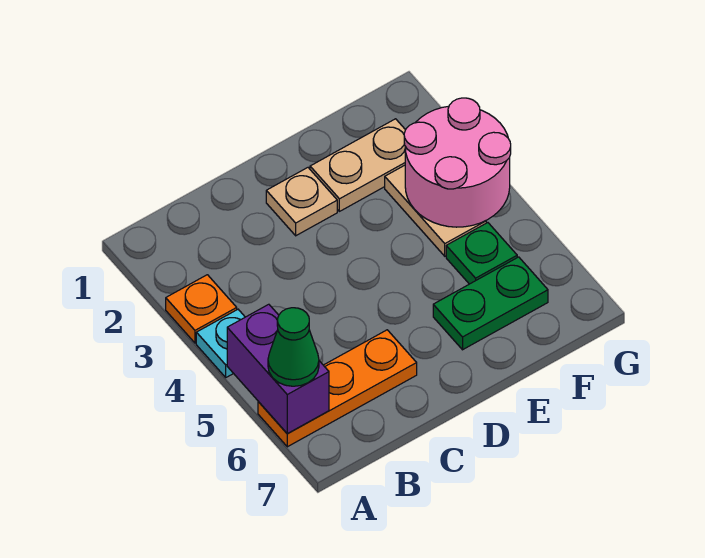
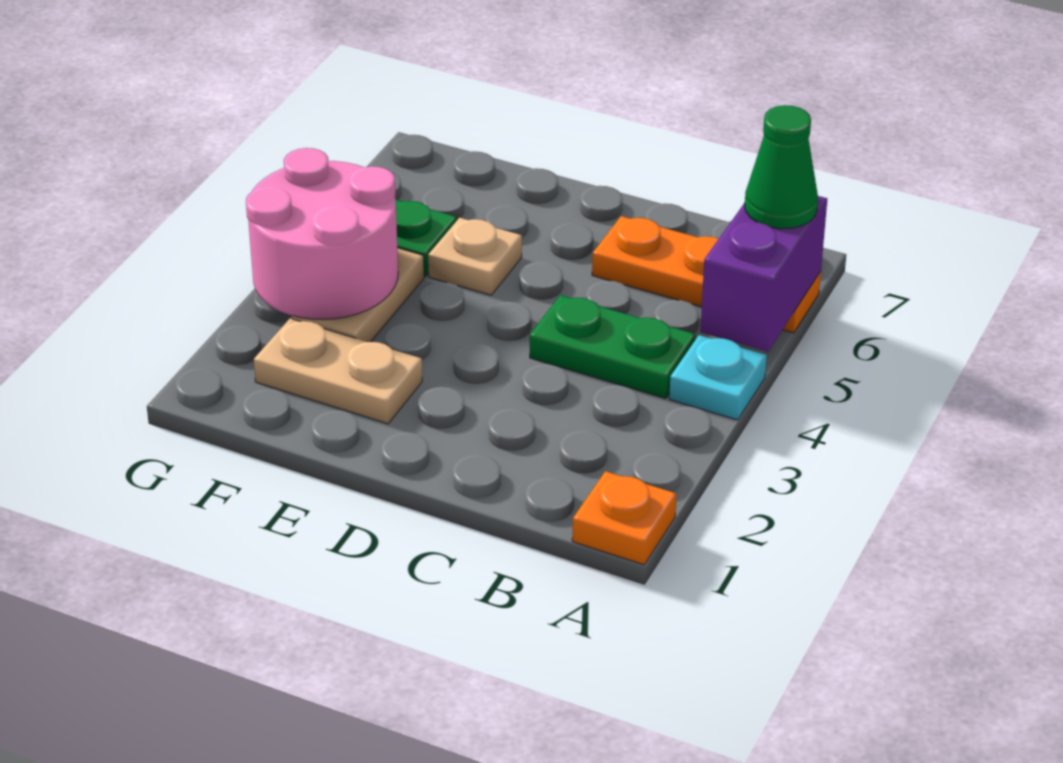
orange plate A3 level 1 -> orange plate A1 level 1
tan plate D2 level 1 -> tan plate E5 level 1
green plate E6:F6 level 1 -> green plate B4:C4 level 1

